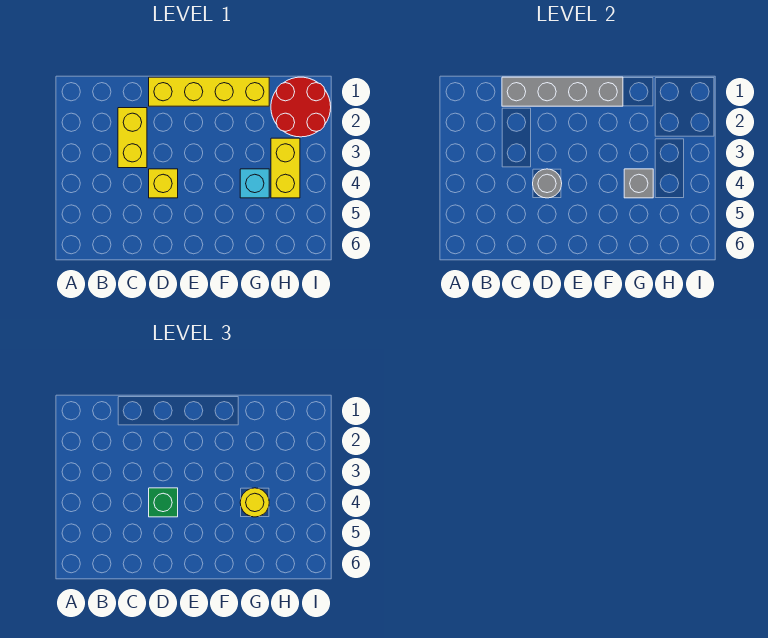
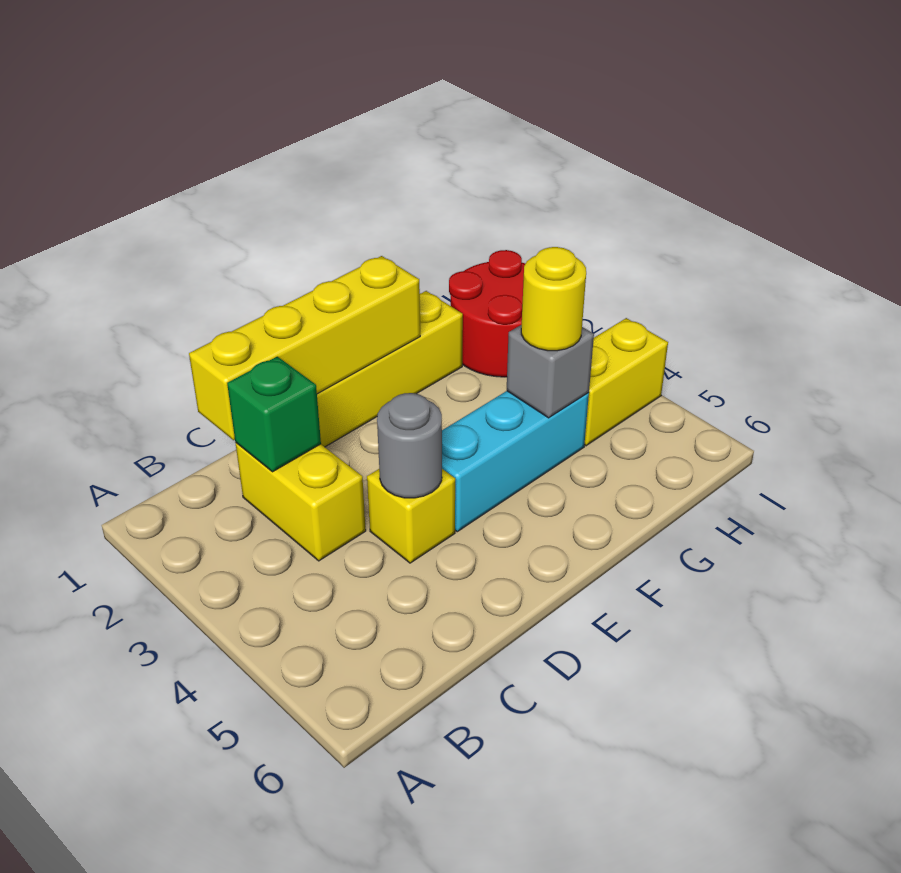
grey brick C1:F1 level 2 -> yellow brick C1:F1 level 2
green brick D4 level 3 -> green brick C2 level 2
cyan brick G4 level 1 -> cyan brick E4:G4 level 1
yellow brick H3:H4 level 1 -> yellow brick H4:I4 level 1

